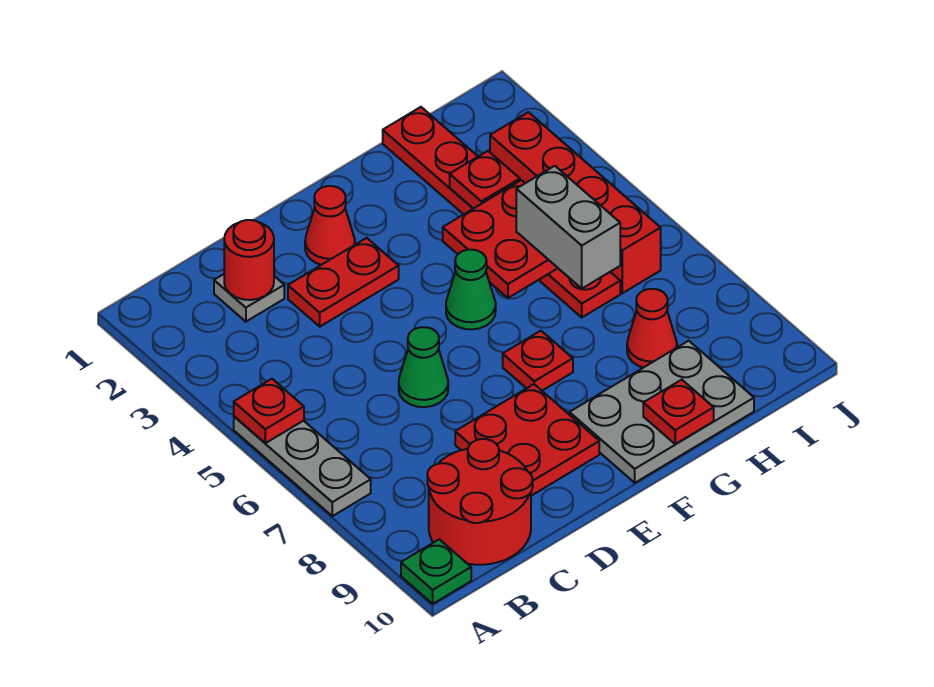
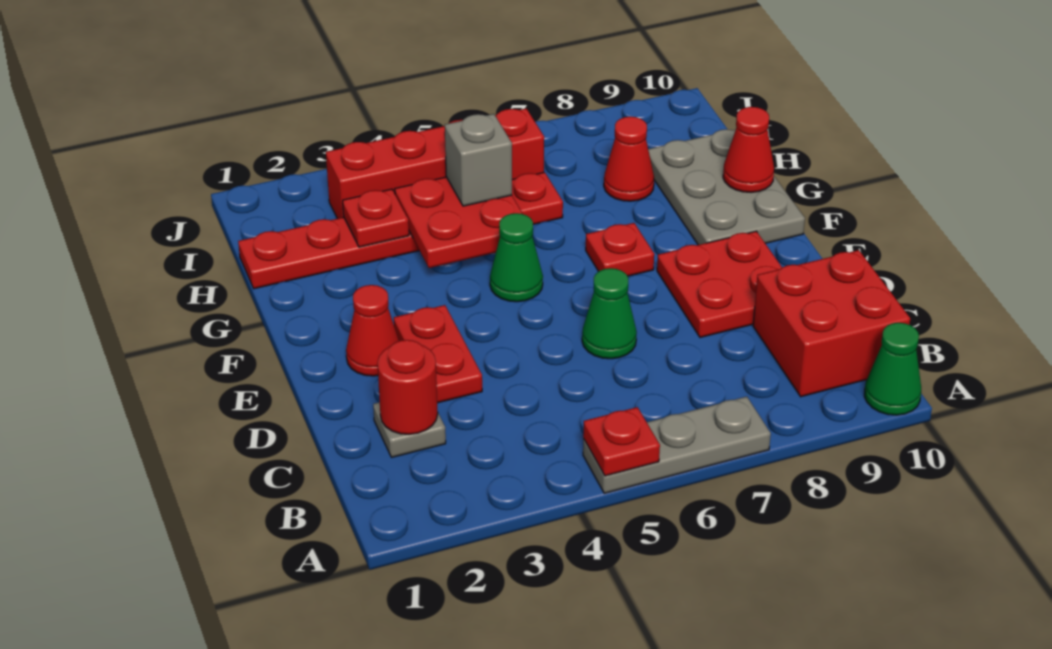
green plate A10 level 1 -> green cone A10 level 1
red round brick B9:C10 level 1 -> red brick B9:C10 level 1
red plate G10 level 2 -> red cone G10 level 2
grey brick H5:H6 level 3 -> grey brick H5 level 3

